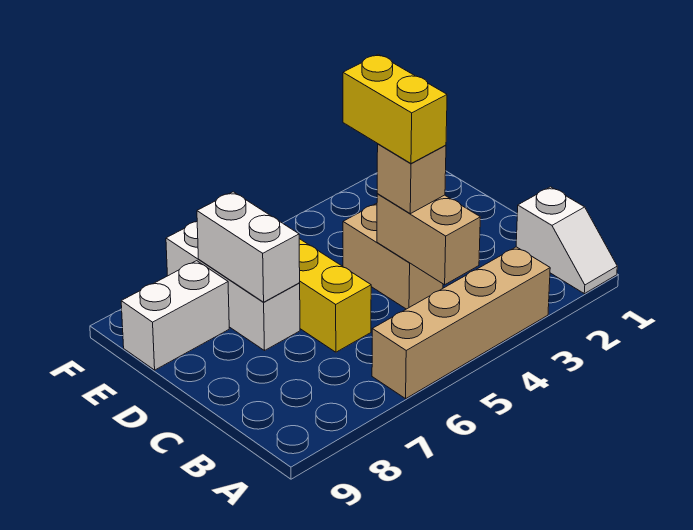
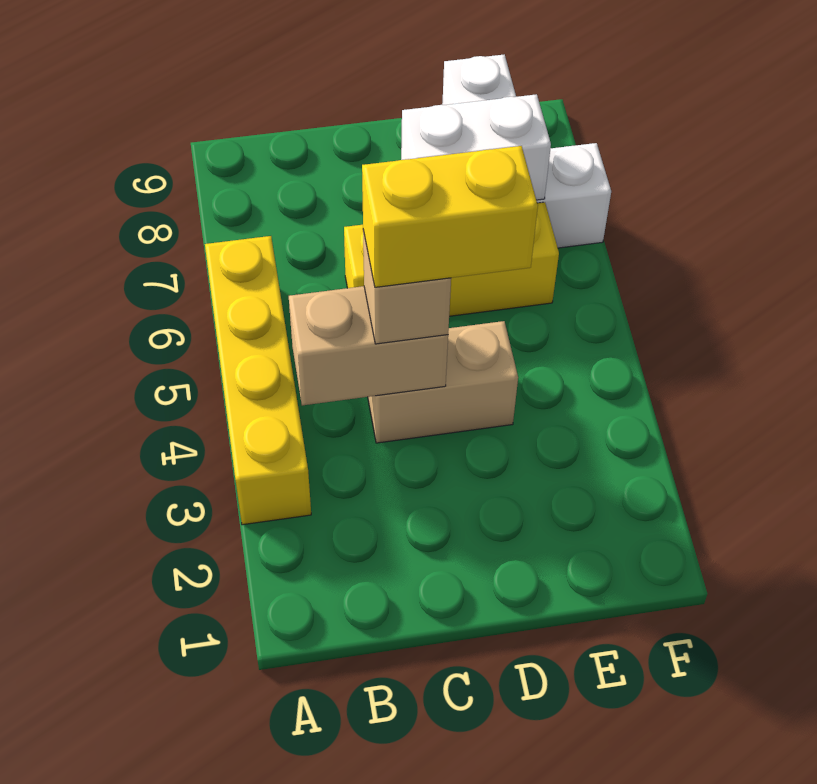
white slope A1:B1 level 1 top B -> none
tan brick A3:A6 level 1 -> yellow brick A3:A6 level 1

